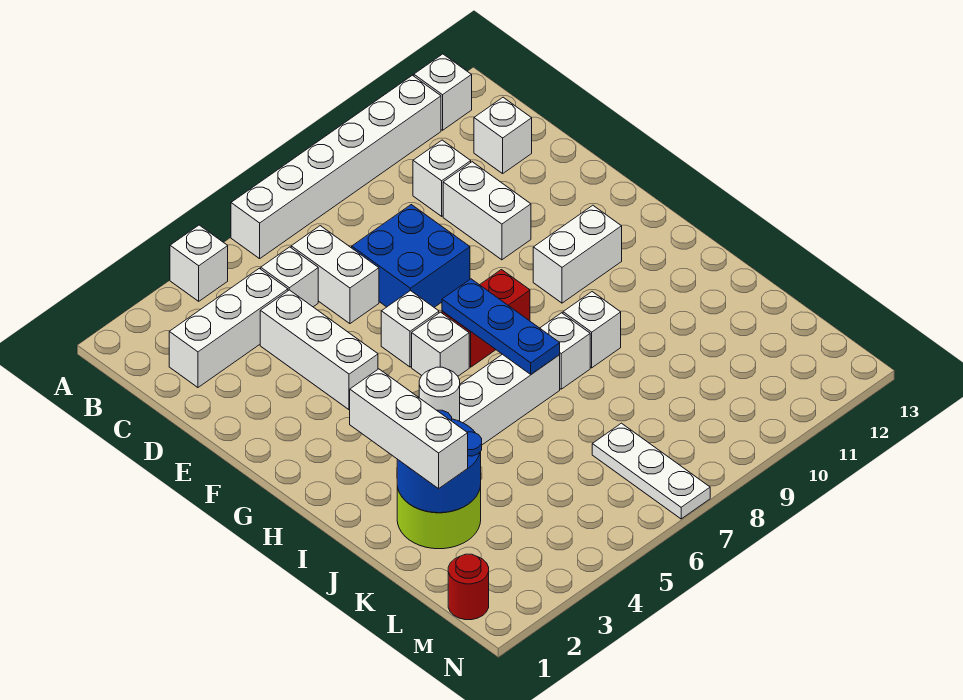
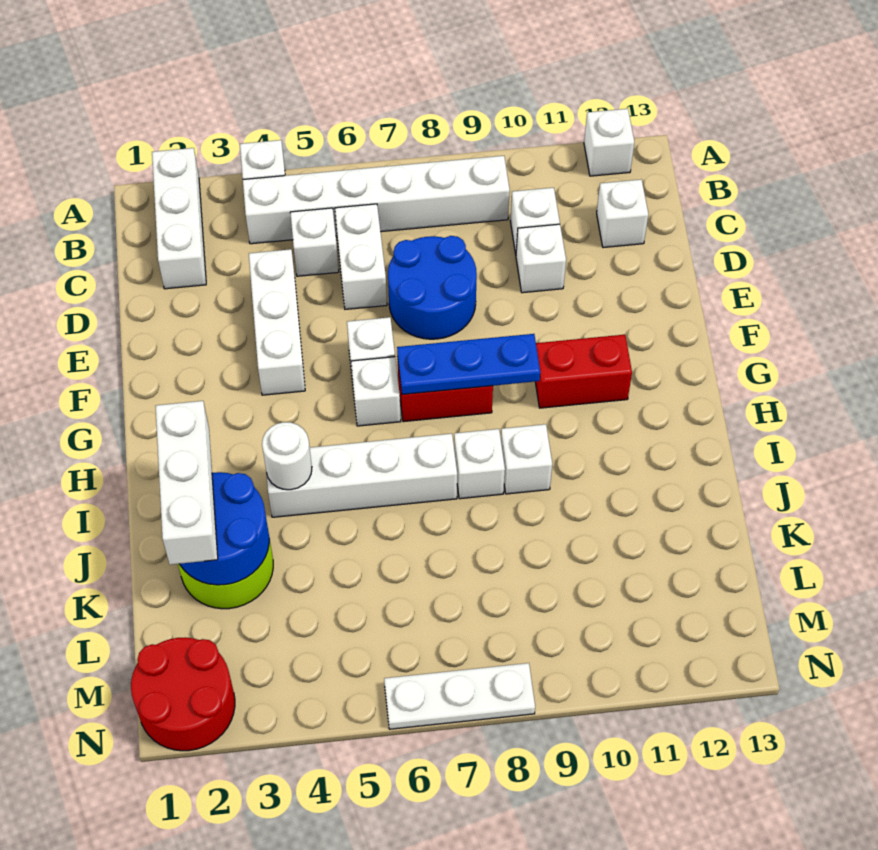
white brick A6:A11 level 1 -> white brick B4:B9 level 1
white brick C2:C4 level 1 -> white brick A2:C2 level 1
blue brick D7:E8 level 1 -> blue round brick D7:E8 level 1
white brick D10:E10 level 1 -> white brick D10 level 1
blue plate G7:I7 level 2 -> blue plate G7:G9 level 2
white brick G10:G11 level 1 -> red brick G10:G11 level 1
white plate L7:N7 level 1 -> white plate N6:N8 level 1
red round brick M1 level 1 -> red round brick M1:N2 level 1

